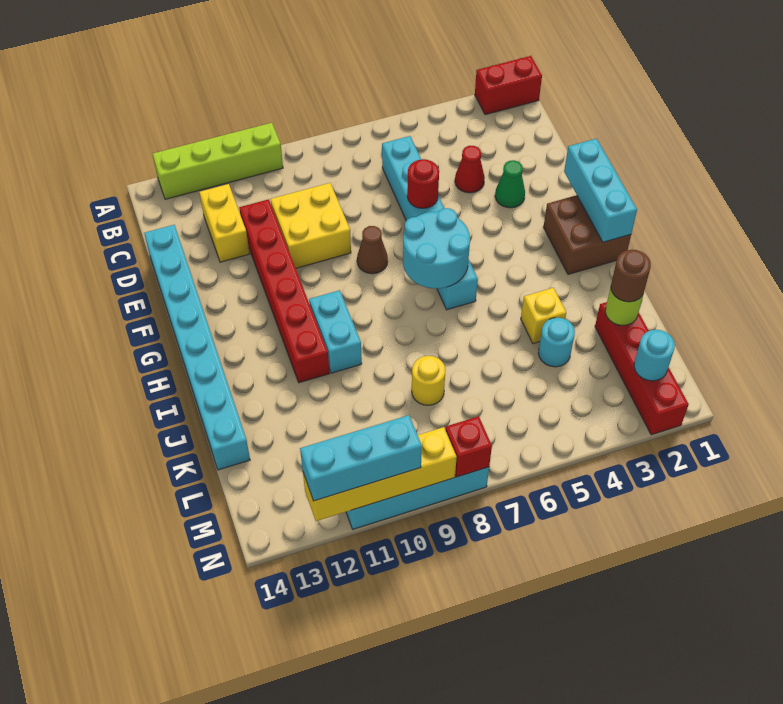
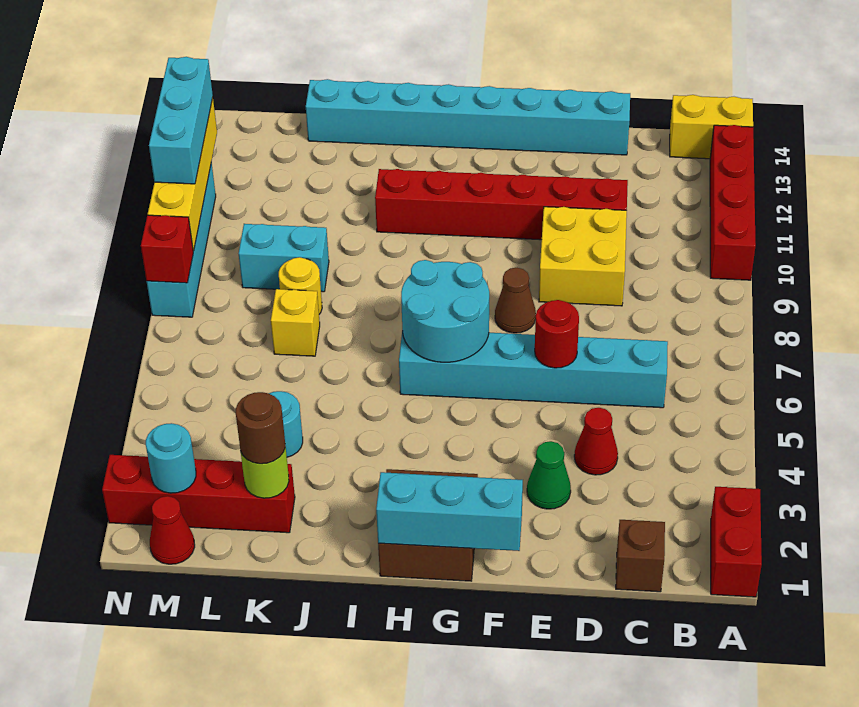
lime brick A10:A13 level 1 -> red brick A10:A13 level 1
none -> brown brick C1 level 1
yellow brick C12:D12 level 1 -> yellow brick A14:B14 level 1
cyan brick H10:I10 level 1 -> cyan brick K9:L9 level 1
yellow brick J4 level 1 -> yellow brick K7 level 1
none -> red cone M1 level 1

